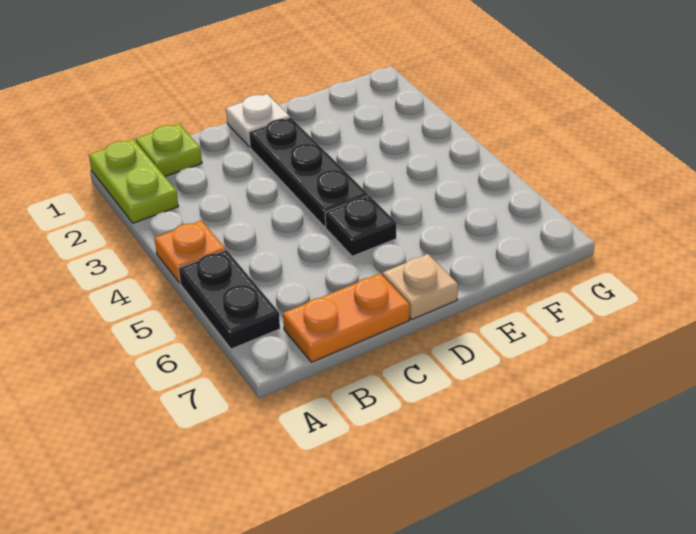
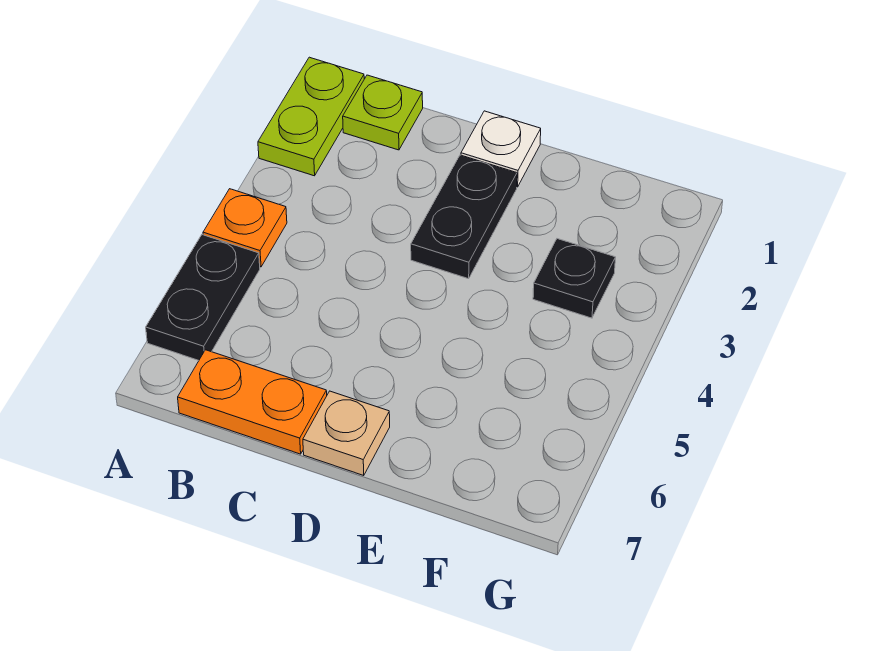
black plate D2:D4 level 1 -> black plate D2:D3 level 1
black plate D5 level 1 -> black plate F3 level 1

